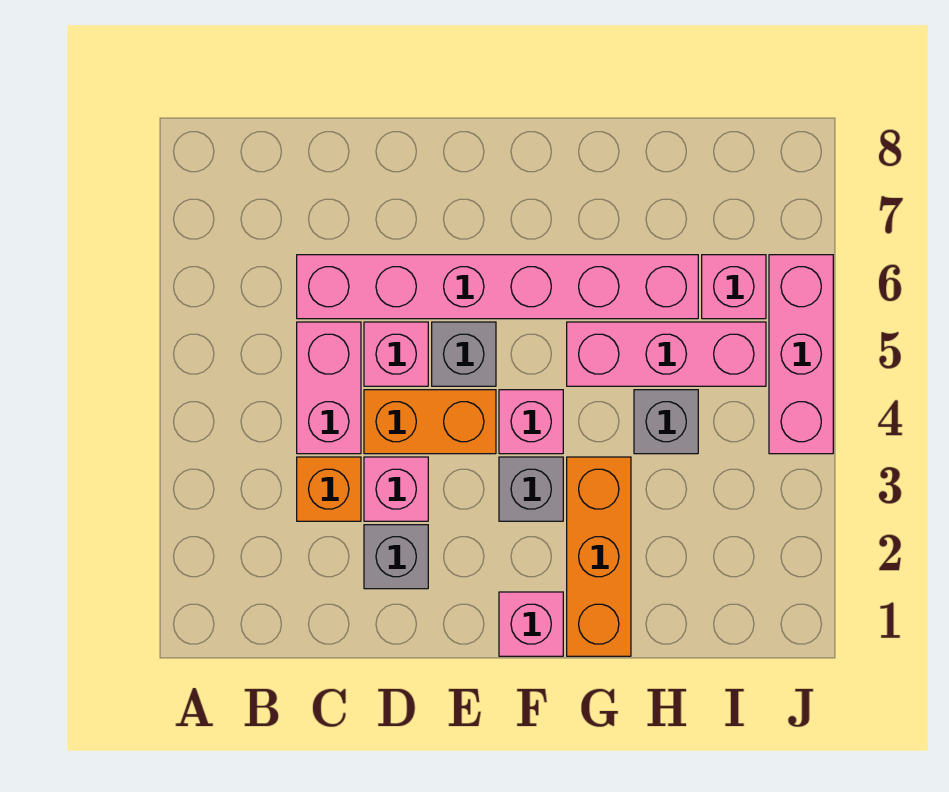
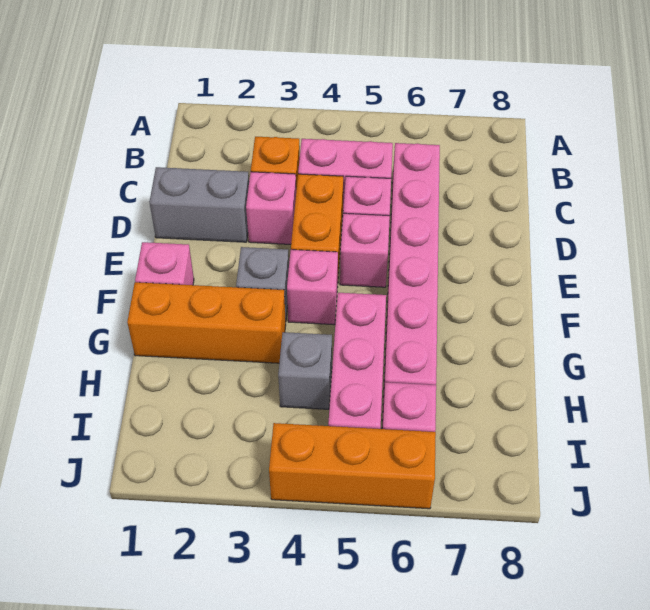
grey brick D2 level 1 -> grey brick D1:D2 level 1
grey brick E5 level 1 -> pink brick E5 level 1
pink brick J4:J6 level 1 -> orange brick J4:J6 level 1

